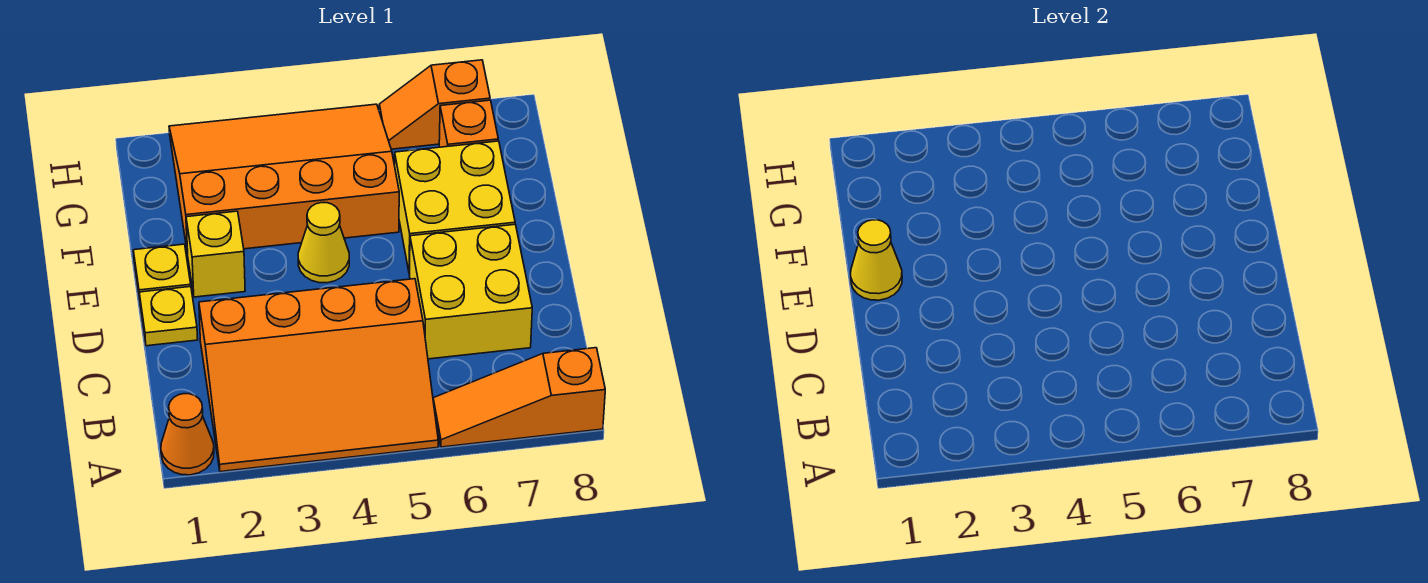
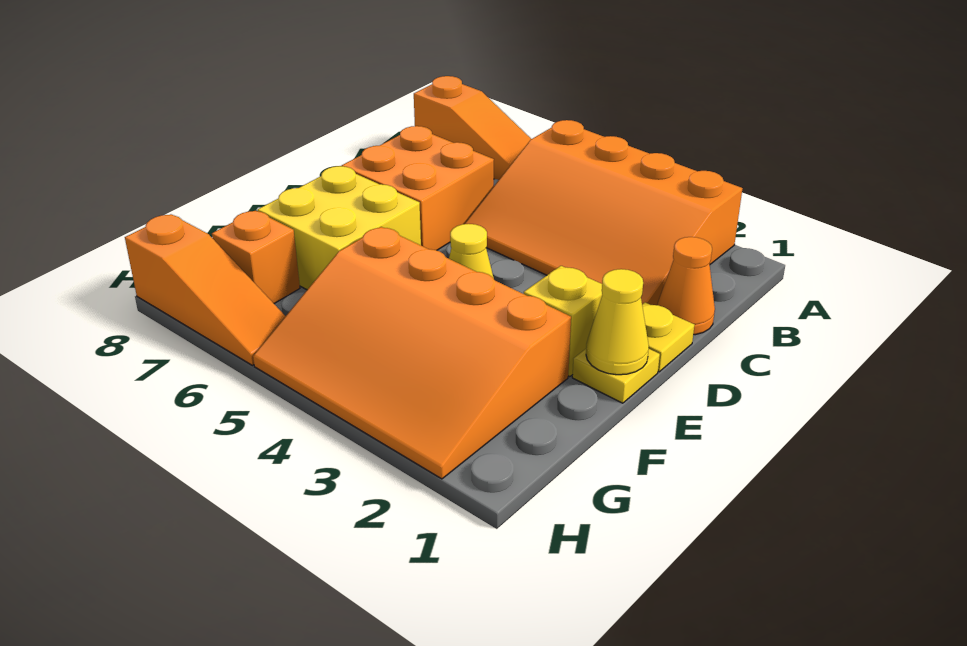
orange cone A1 level 1 -> orange cone C1 level 1
orange slope A2:C5 level 1 top C -> orange slope A2:C5 level 1 top A
yellow brick C6:D7 level 1 -> orange brick C6:D7 level 1
orange slope H6:H7 level 1 top 7 -> orange slope H6:H8 level 1 top 8

